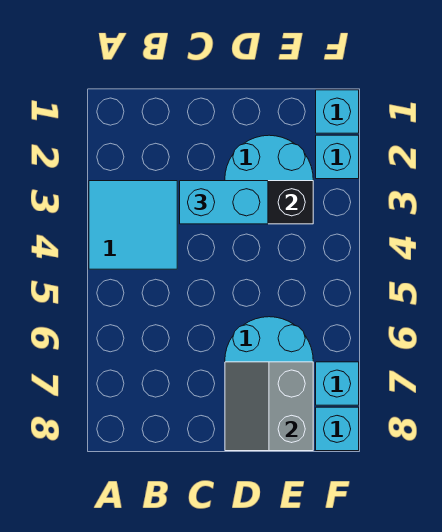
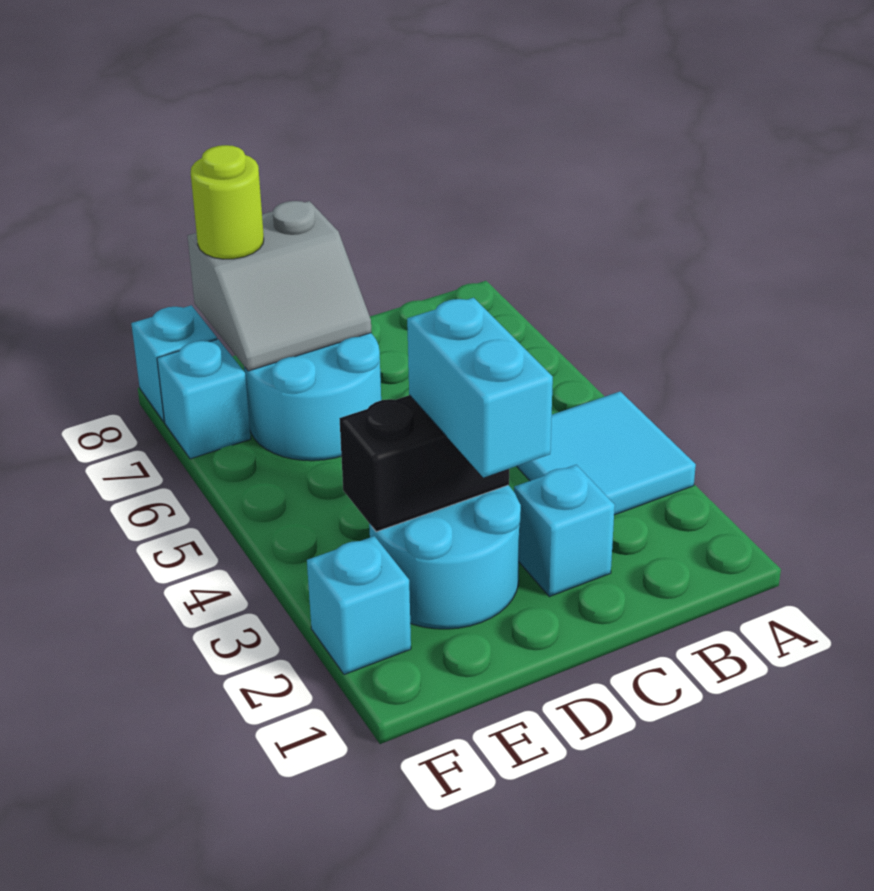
cyan brick C3:D3 level 3 -> cyan brick D2:D3 level 3
grey slope D7:E8 level 2 top E -> grey slope D7:E8 level 2 top 8
none -> lime round brick E8 level 3
cyan brick F1 level 1 -> cyan brick C2 level 1

